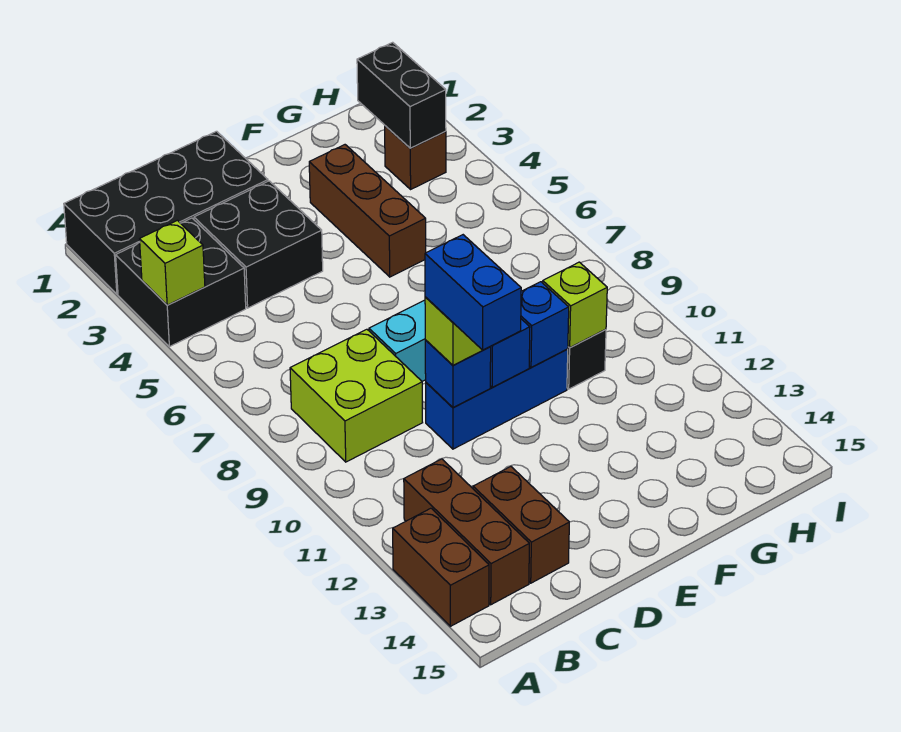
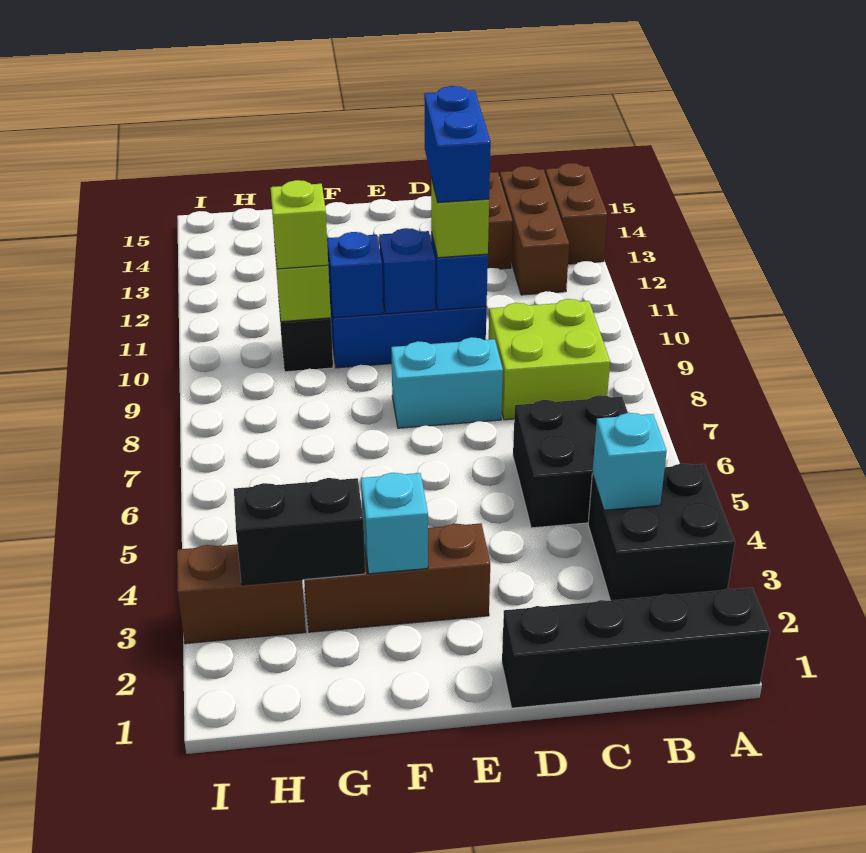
black brick A1:D2 level 1 -> black brick A1:D1 level 1
lime brick A4 level 2 -> lime brick G10 level 3
none -> cyan brick B4 level 2
black brick C3:D4 level 1 -> black brick B5:C6 level 1
brown brick F3:F5 level 1 -> brown brick E3:G3 level 1
none -> cyan brick F3 level 2
black brick H2:H3 level 2 -> black brick G3:H3 level 2
brown brick H3 level 1 -> brown brick H3:I3 level 1

